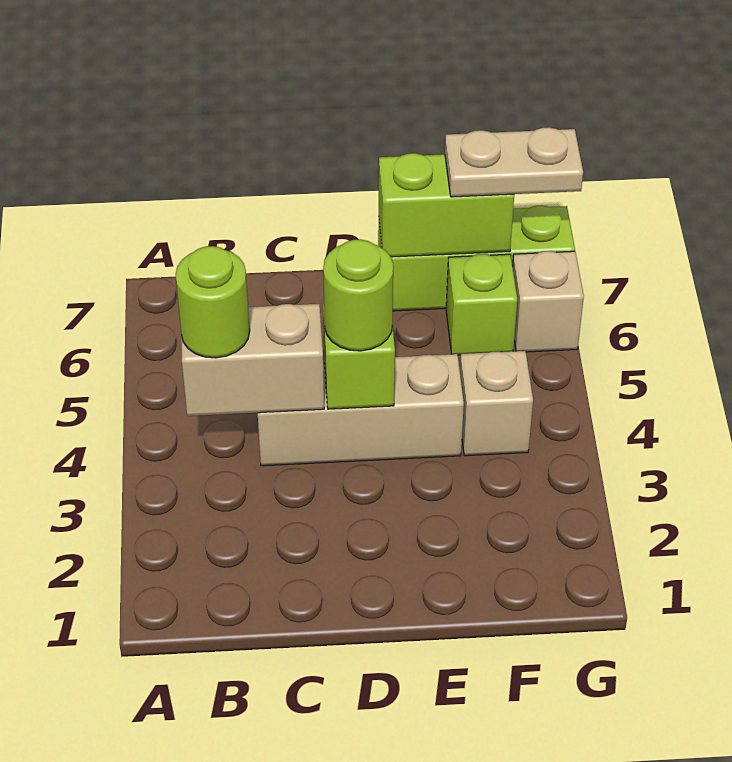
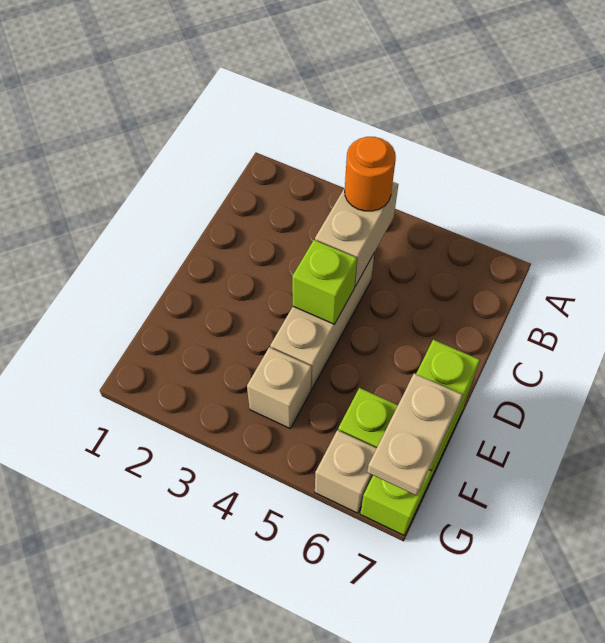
lime round brick B4 level 3 -> orange round brick B4 level 3
lime round brick D4 level 3 -> none

